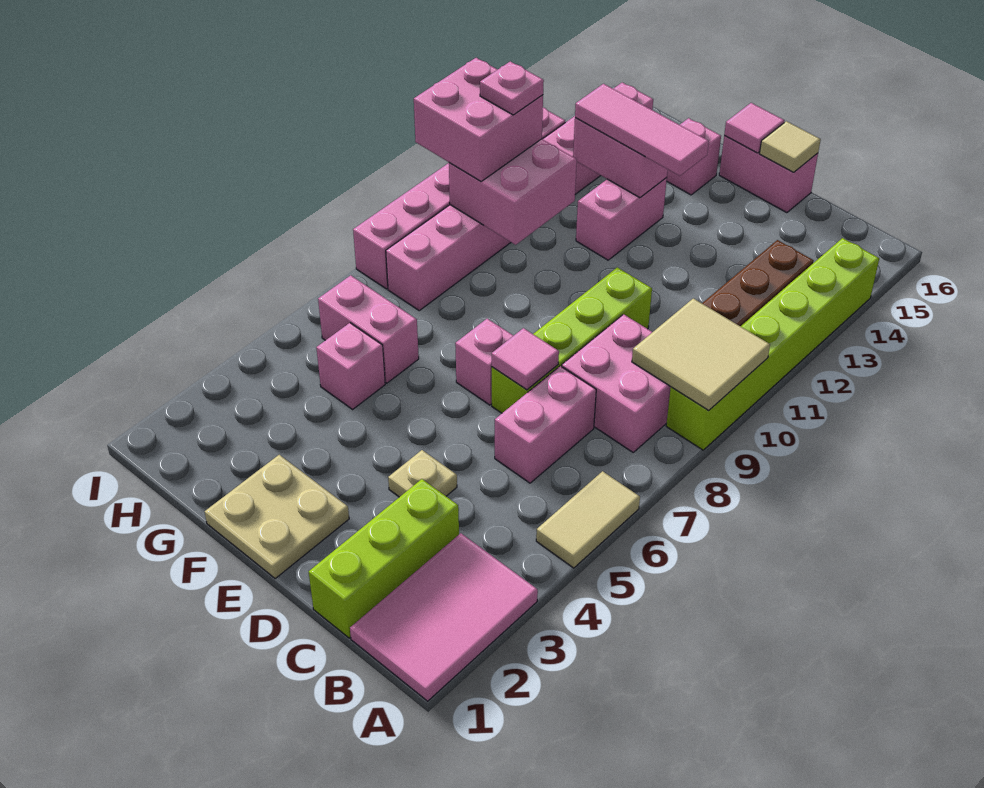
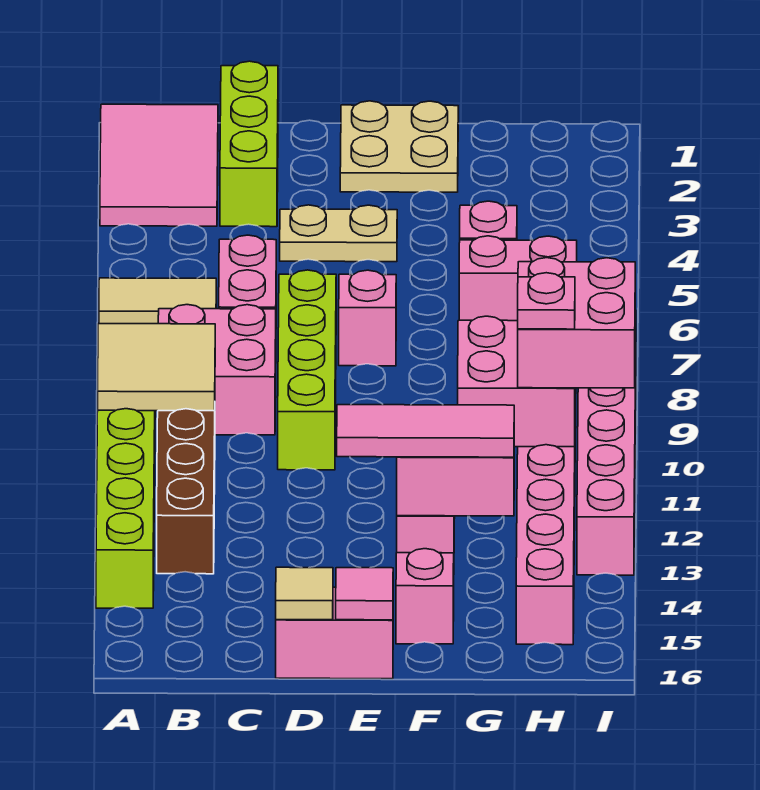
tan tile A5:A6 level 1 -> tan tile A6:B6 level 1
tan plate D4 level 1 -> tan plate D4:E4 level 1
pink tile D7 level 2 -> none

